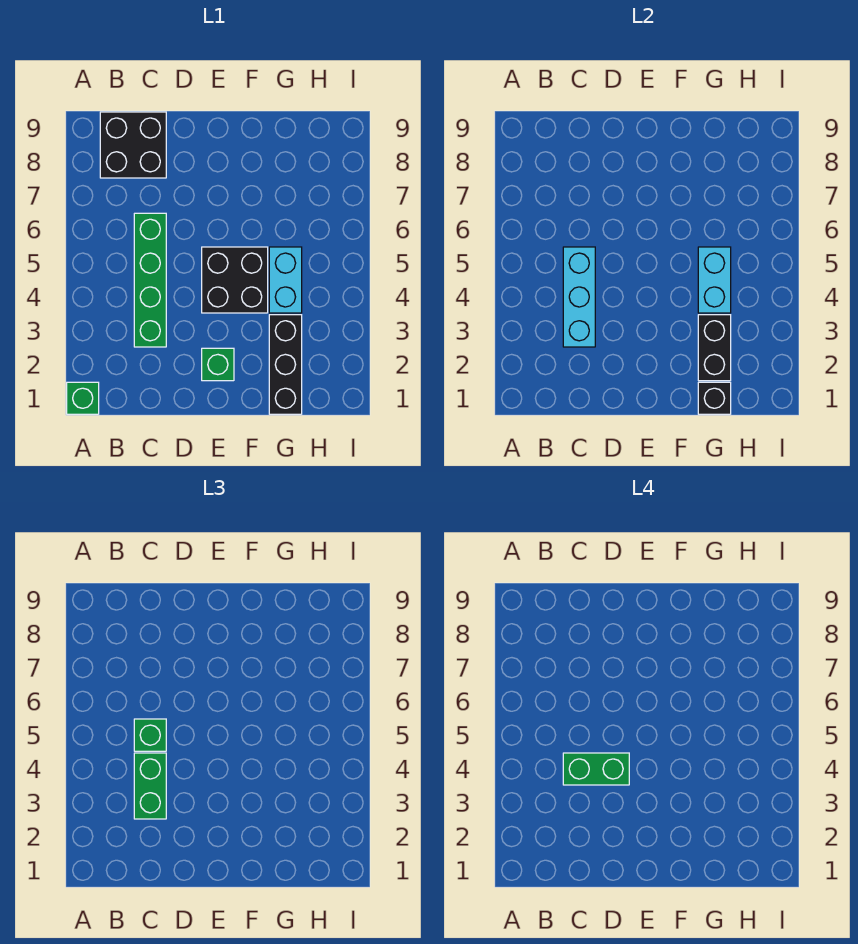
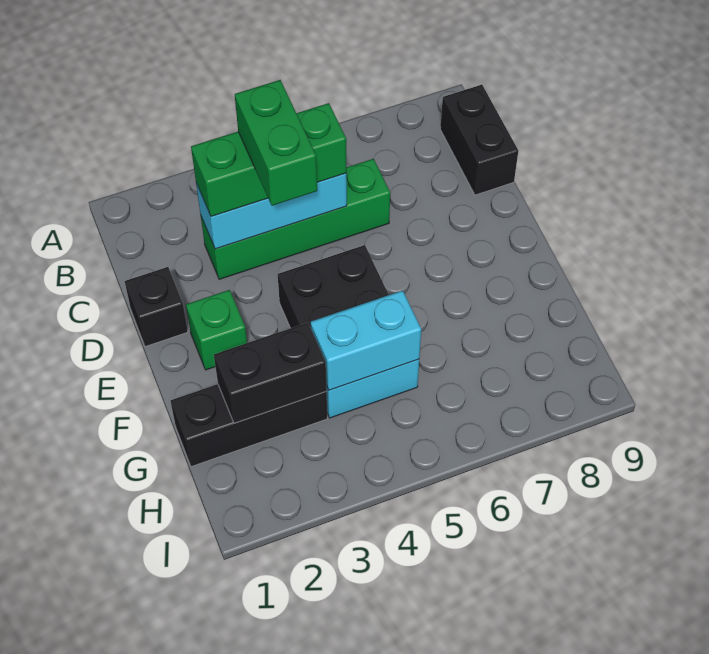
green brick A1 level 1 -> none
black brick B8:C9 level 1 -> black brick B9:C9 level 1
black brick G1 level 2 -> black brick D1 level 1

